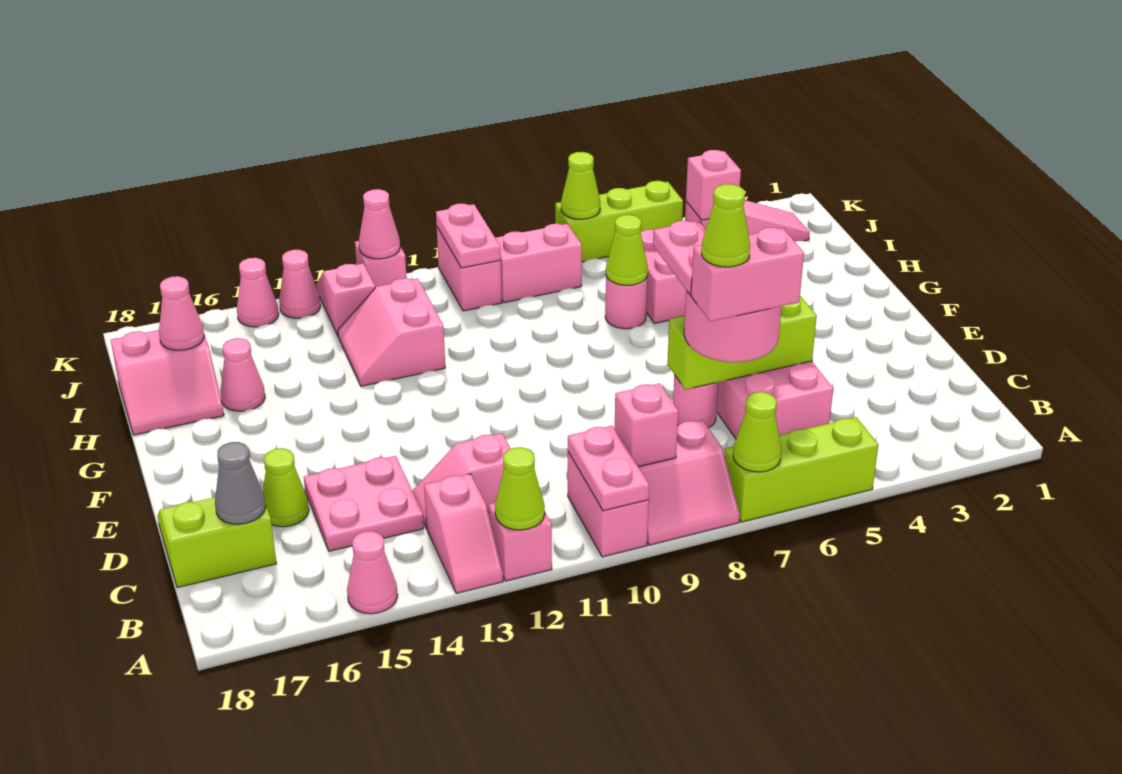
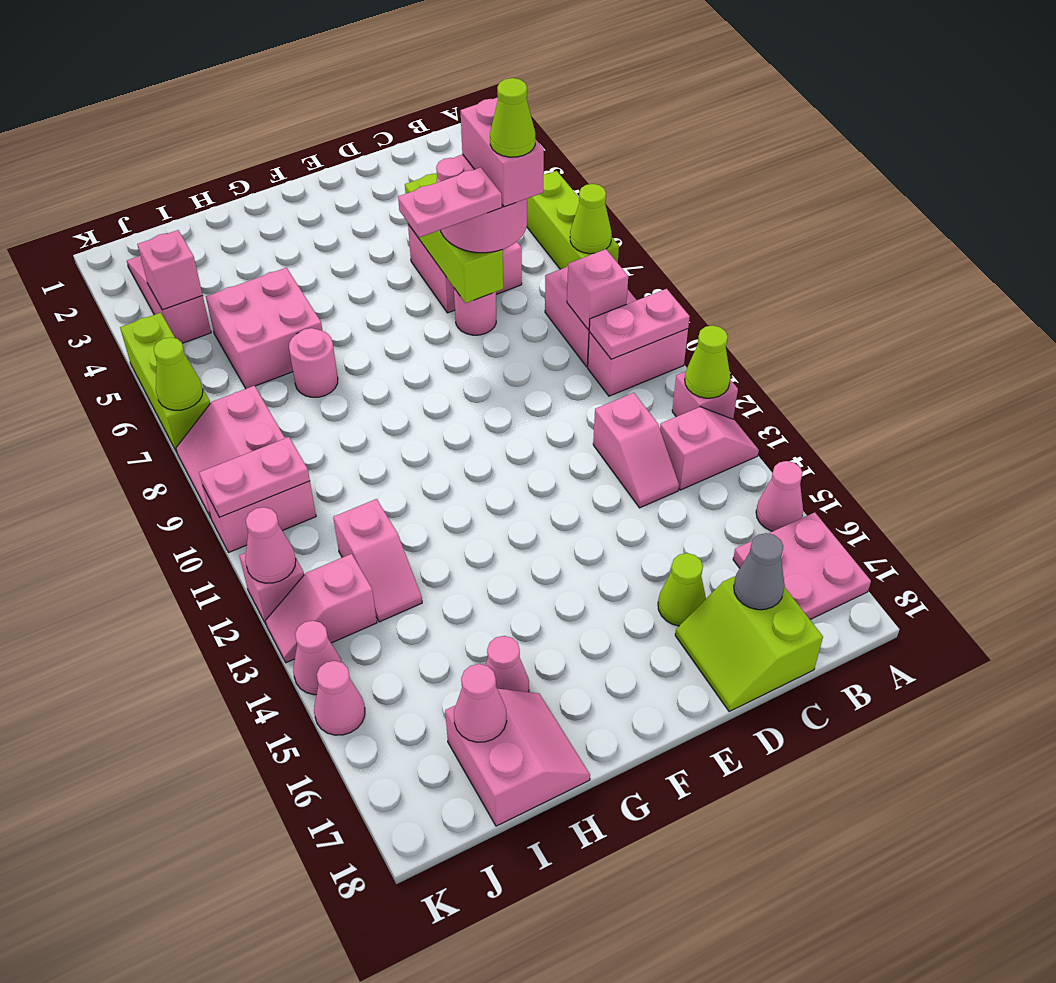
pink plate C14:D15 level 1 -> pink plate A16:B17 level 1
lime cone H7 level 2 -> none
pink slope H12:I13 level 1 top 12 -> pink slope I12:I13 level 1 top 12

